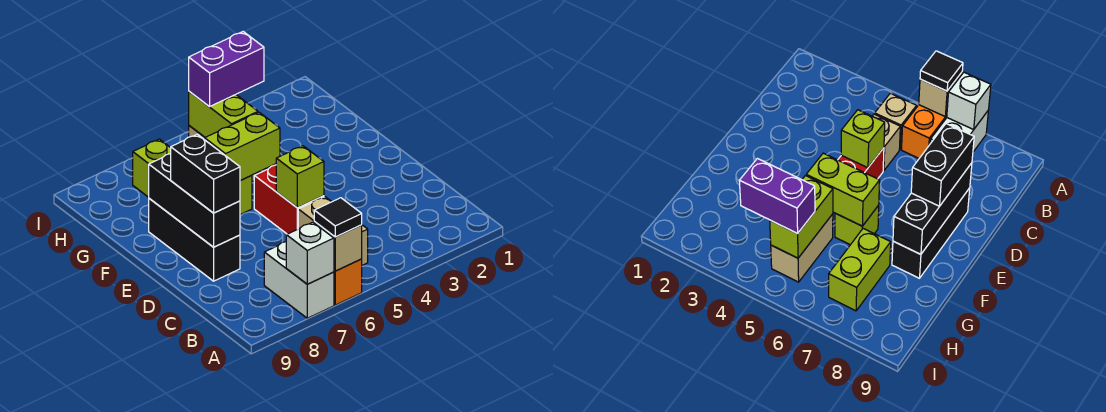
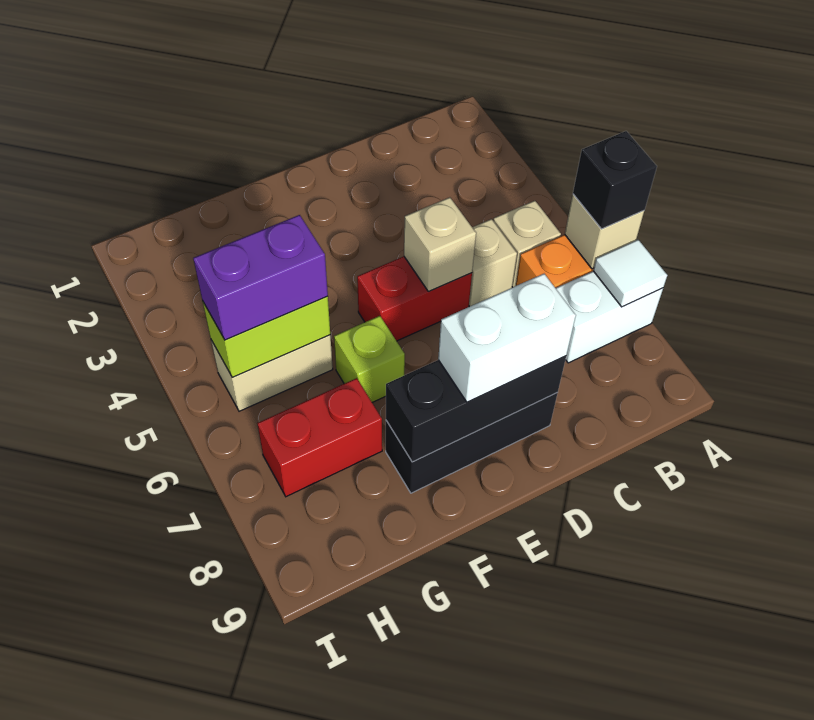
black tile A6 level 3 -> black brick A6 level 3
white brick A7 level 2 -> white tile A7 level 2
lime brick D5 level 2 -> tan brick D5 level 2
black brick D8:E8 level 3 -> white brick D8:E8 level 3
lime brick F5:F6 level 2 -> none
lime brick G7:H7 level 1 -> red brick G7:H7 level 1
purple brick H4:H5 level 3 -> purple brick G5:H5 level 3

